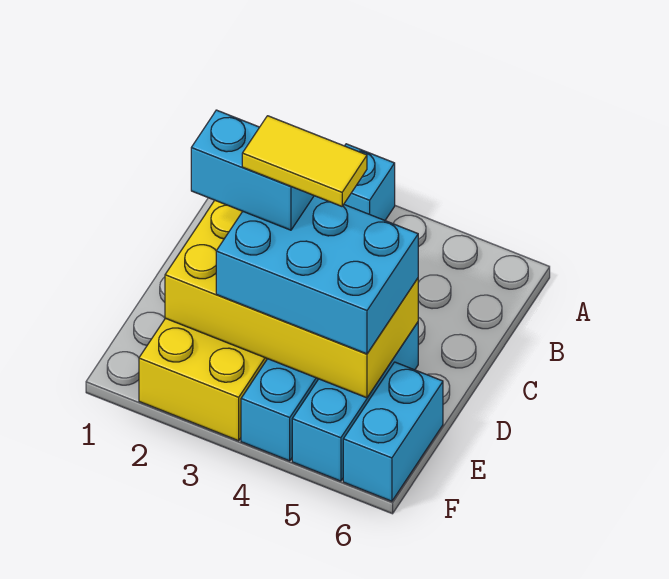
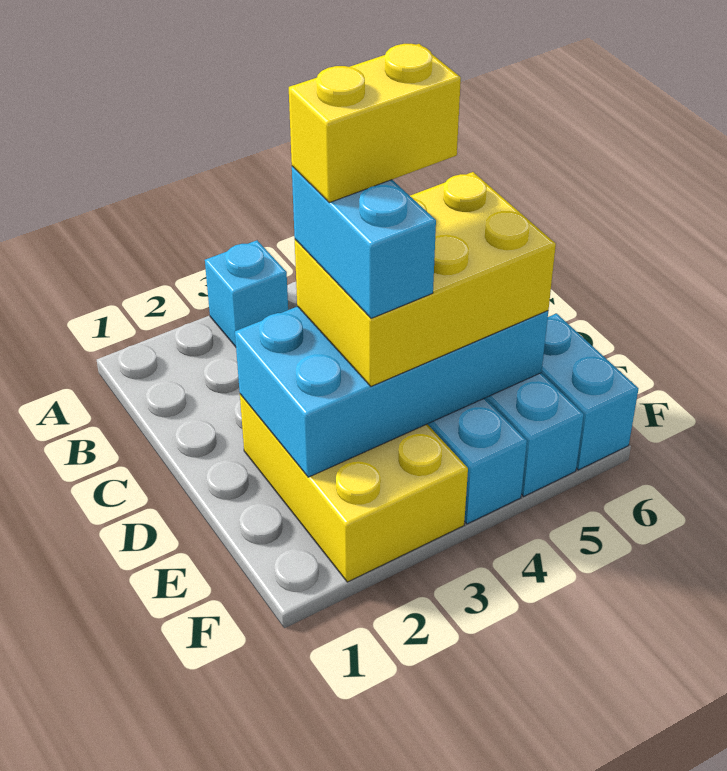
yellow brick D2:E5 level 2 -> cyan brick D2:E5 level 2
cyan brick D2:D3 level 4 -> cyan brick D3:E3 level 4
cyan brick D3:E5 level 3 -> yellow brick D3:E5 level 3
yellow tile D3:D4 level 5 -> yellow brick D3:D4 level 5

